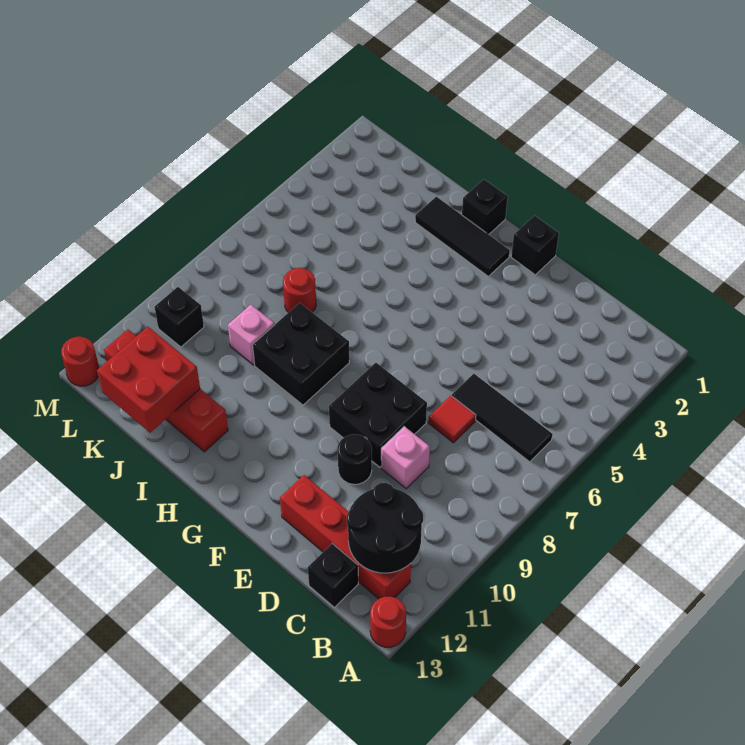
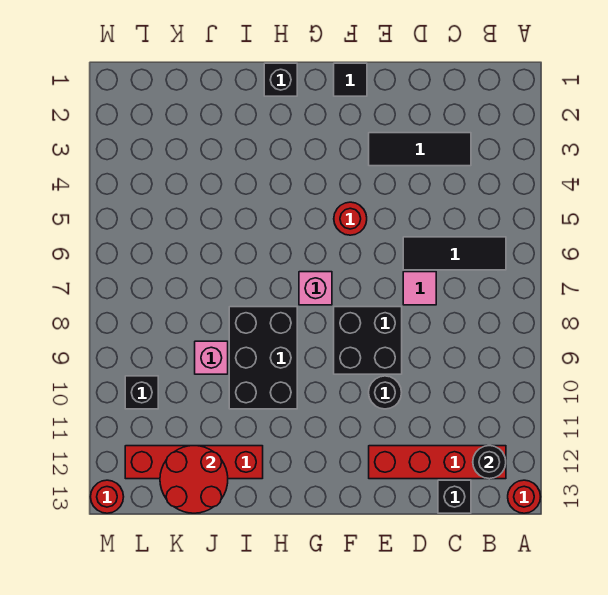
black round brick B11:C12 level 2 -> black round brick B12 level 2
red tile D7 level 1 -> pink tile D7 level 1
pink brick D9 level 1 -> pink brick G7 level 1
black brick F1 level 1 -> black tile F1 level 1
black tile G2:I2 level 1 -> black tile C3:E3 level 1
black brick H8:I9 level 1 -> black brick H8:I10 level 1
red round brick J7 level 1 -> red round brick F5 level 1
red brick J12:K13 level 2 -> red round brick J12:K13 level 2

